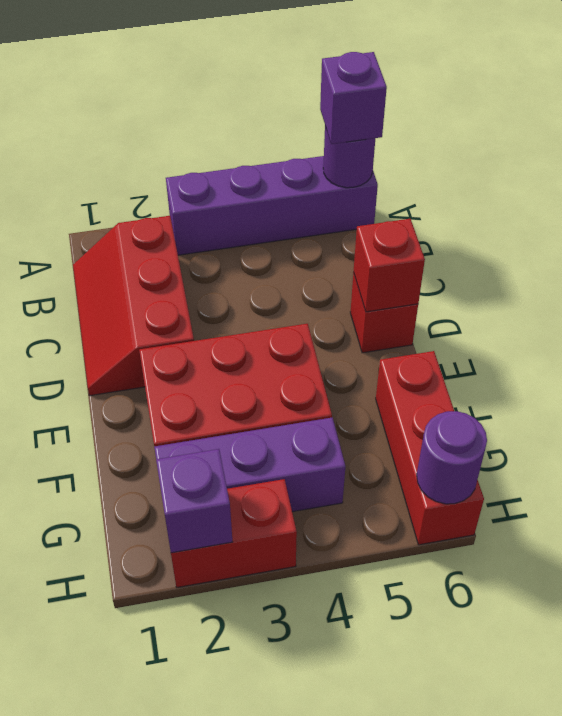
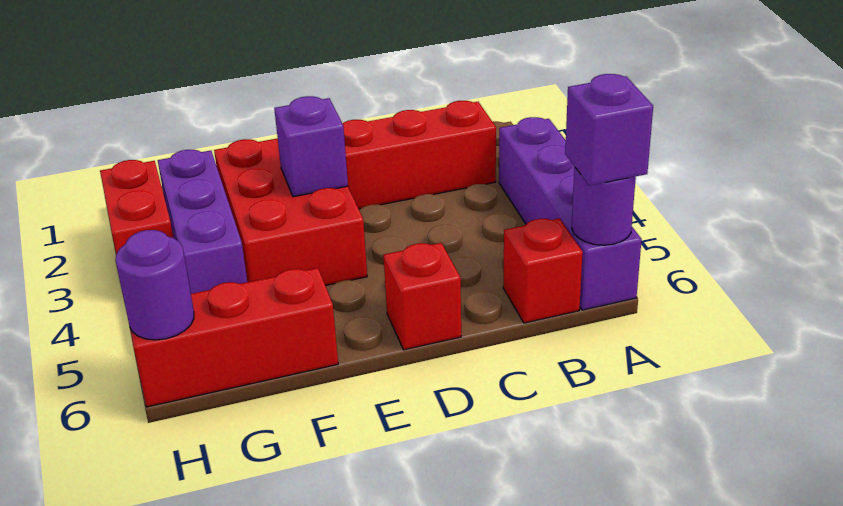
red brick D6 level 2 -> red brick B6 level 1
purple brick H2 level 2 -> purple brick E3 level 2

